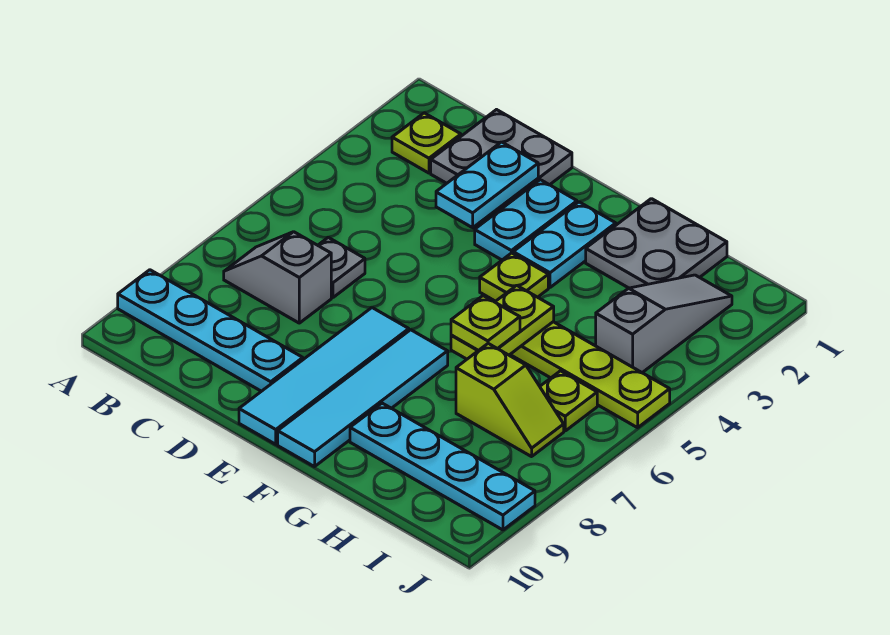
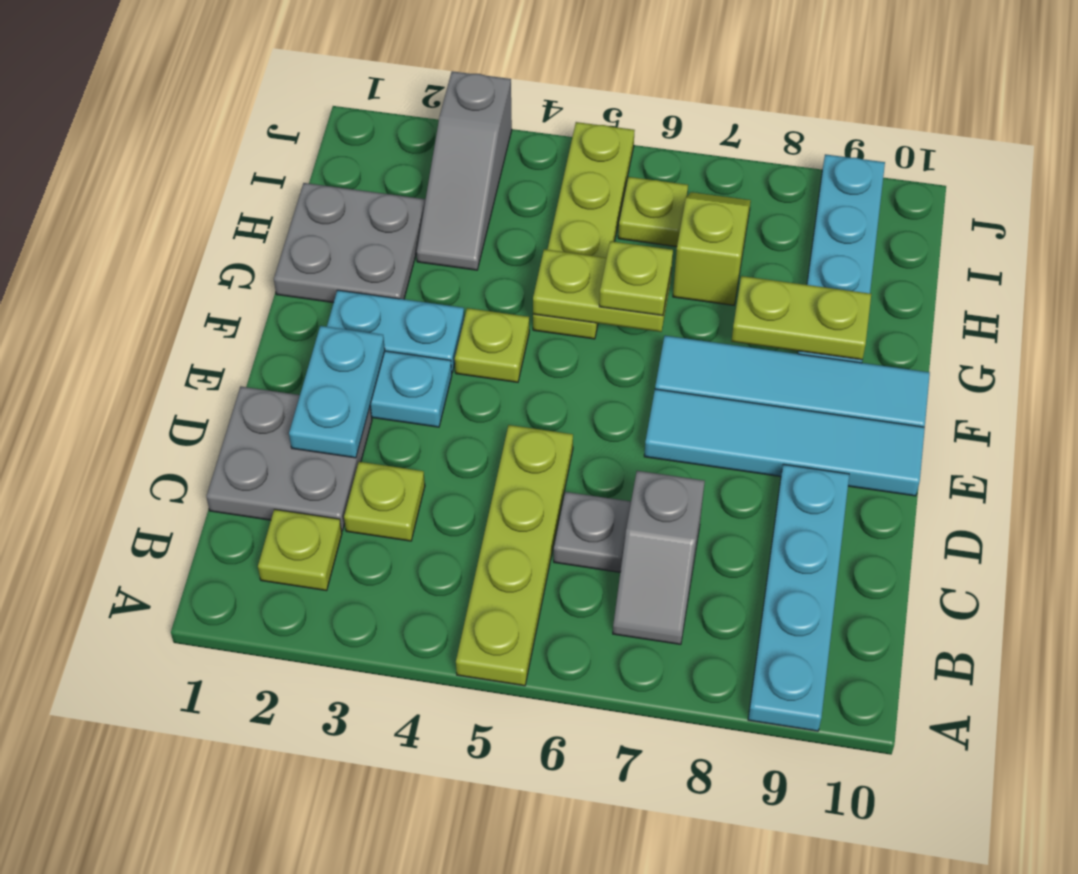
none -> lime plate A5:D5 level 1
none -> lime plate C3 level 1
cyan plate D2:D3 level 2 -> cyan plate D2:E2 level 2
none -> lime plate G8:G9 level 2
grey slope I2:I4 level 1 top 4 -> grey slope H3:J3 level 1 top J

